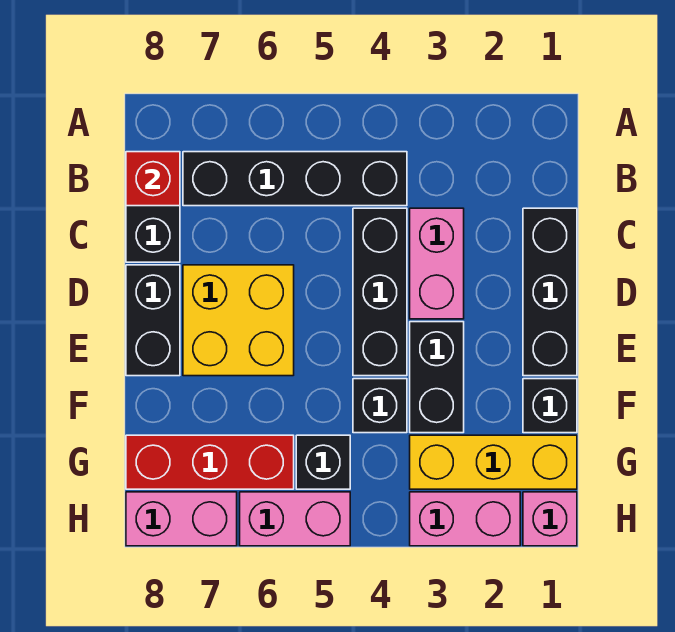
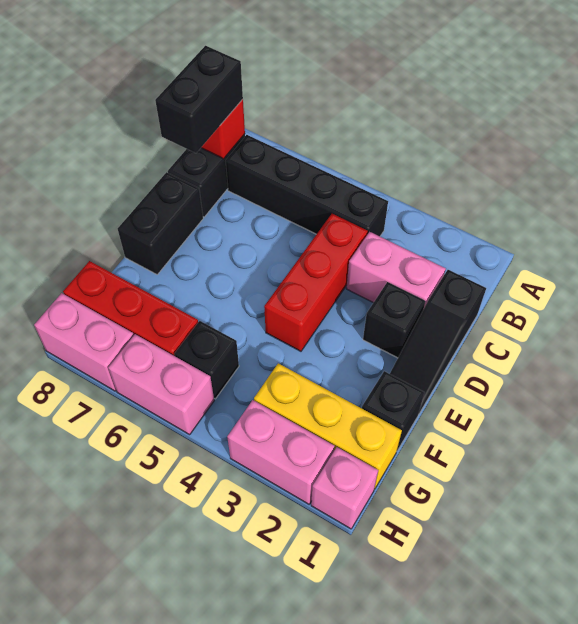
black brick C1:E1 level 1 -> black slope C1:E1 level 1 top C
pink brick C3:D3 level 1 -> pink brick C2:C3 level 1
black brick C4:E4 level 1 -> red brick C4:E4 level 1
yellow brick D6:E7 level 1 -> none
black brick E3:F3 level 1 -> black brick B8:C8 level 3
black brick F4 level 1 -> black brick D2 level 1

